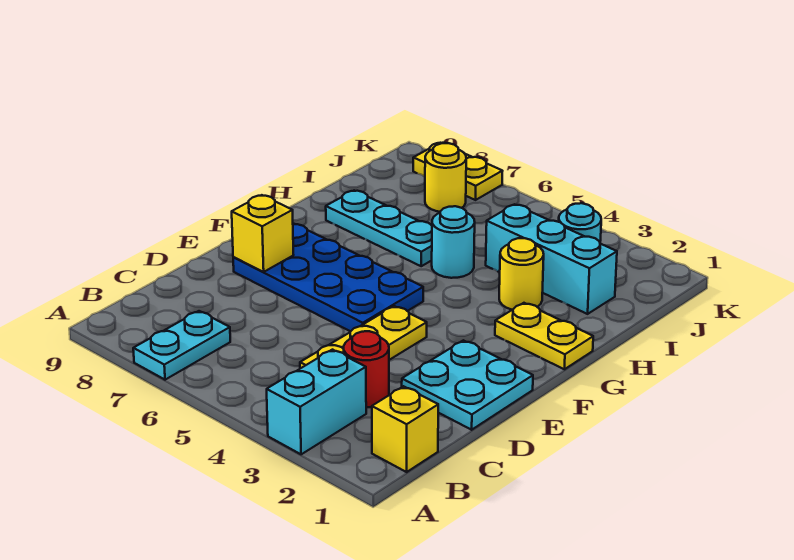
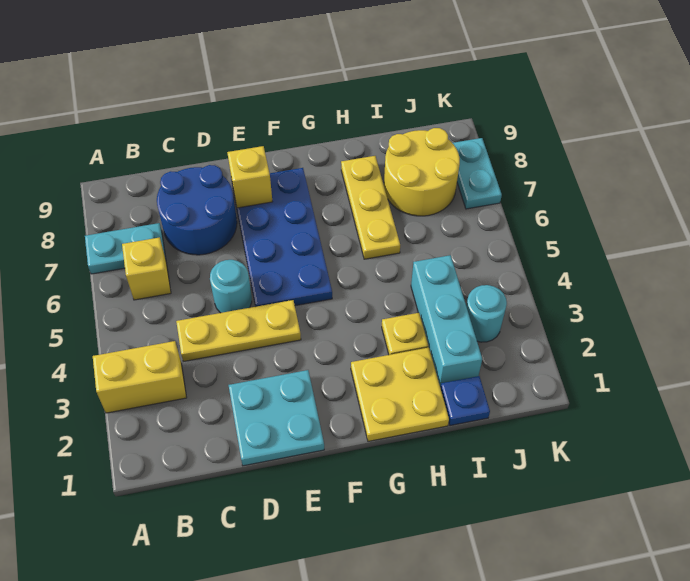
cyan brick A3:B3 level 1 -> yellow brick A3:B3 level 1
yellow brick B1 level 1 -> yellow brick B6 level 1
red round brick C3 level 1 -> none
none -> blue round brick C7:D8 level 1
yellow plate G1:G2 level 1 -> yellow plate G1:H2 level 1
yellow round brick H3 level 1 -> yellow plate H3 level 1
cyan round brick H5 level 1 -> cyan round brick D5 level 1
cyan plate H6:H8 level 1 -> yellow plate H6:H8 level 1
none -> blue plate I1 level 1
yellow round brick J7 level 1 -> yellow round brick I7:J8 level 1
yellow plate K7:K8 level 1 -> cyan plate K7:K8 level 1

